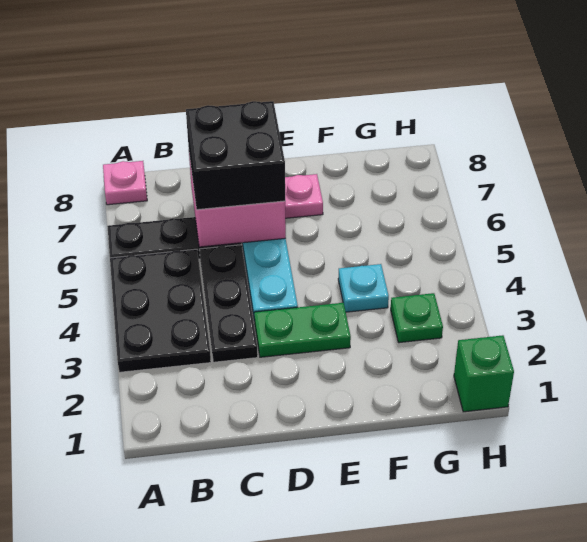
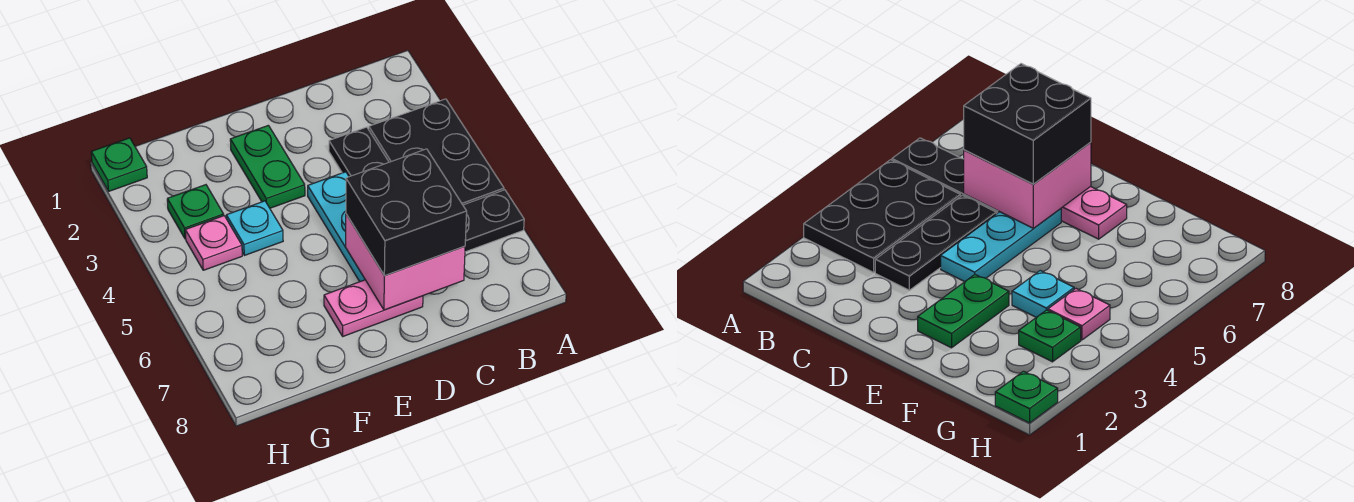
pink plate A8 level 1 -> pink plate G4 level 1
green plate D3:E3 level 1 -> green plate E2:E3 level 1
green brick H1 level 1 -> green plate H1 level 1

